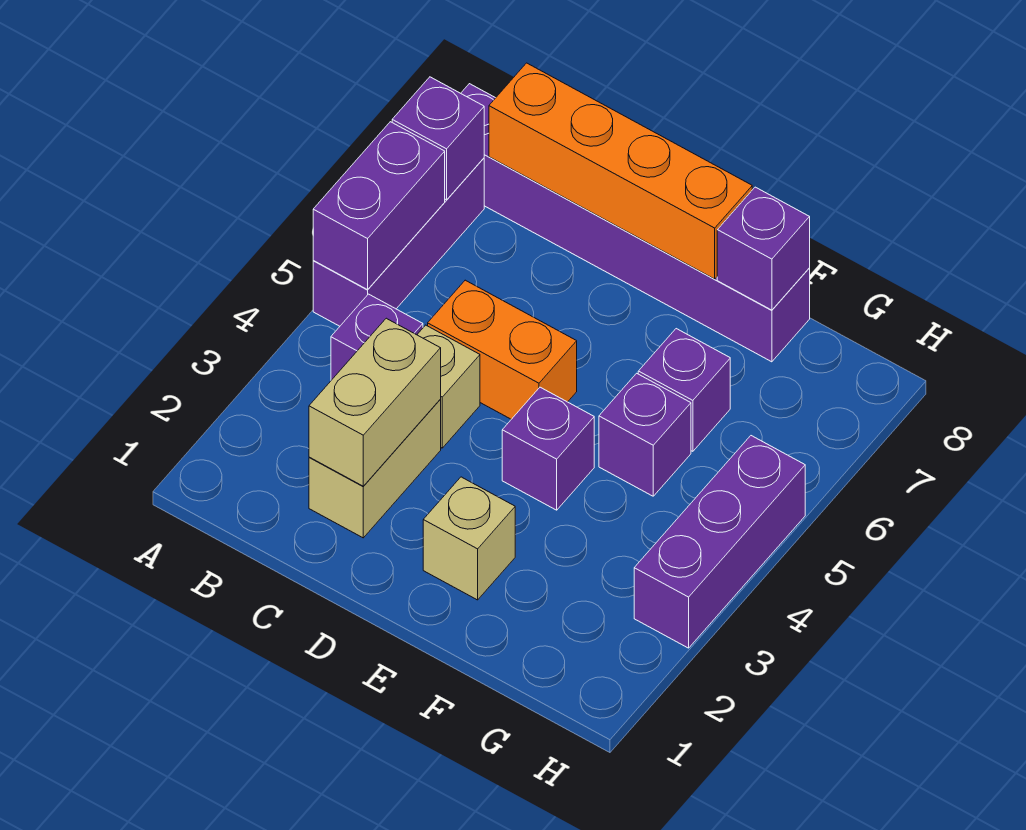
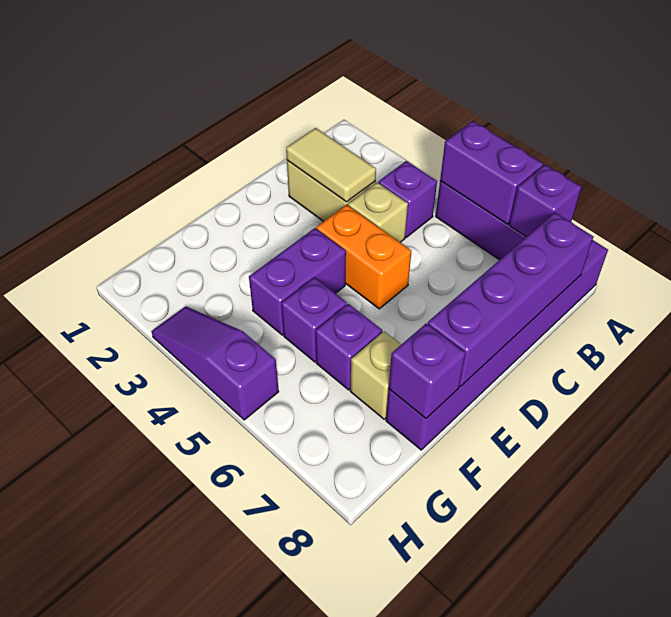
orange brick B8:E8 level 2 -> purple brick B8:E8 level 2
tan brick C2:C3 level 2 -> tan tile C2:C3 level 2
orange brick C5:D5 level 1 -> orange brick D4:D5 level 1
tan brick E2 level 1 -> tan brick F7 level 1
purple brick E4 level 1 -> purple brick E4:F4 level 1
purple brick H3:H5 level 1 -> purple slope H3:H5 level 1 top 5

